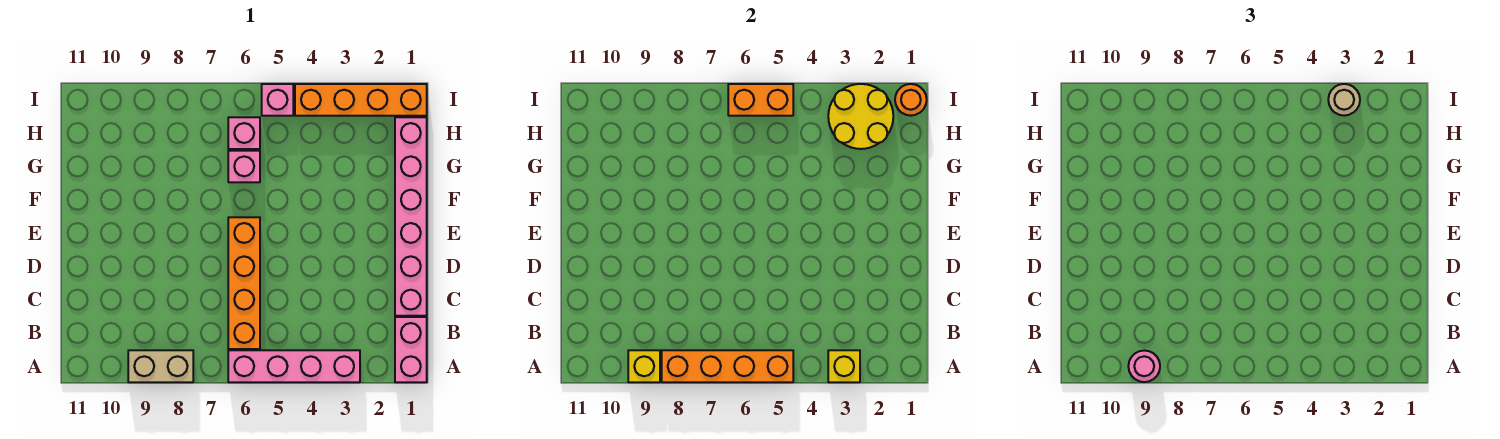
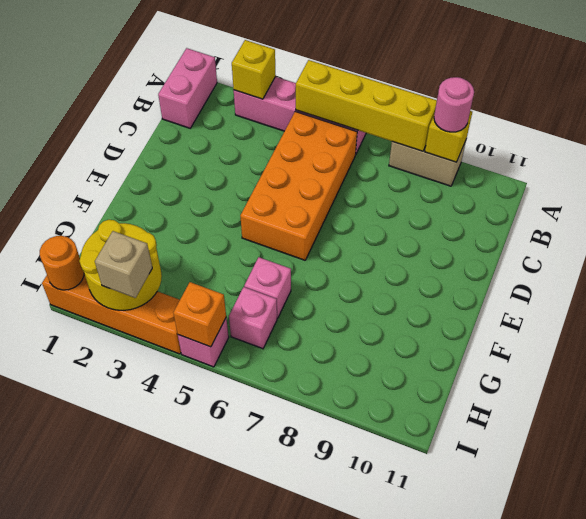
orange brick A5:A8 level 2 -> yellow brick A5:A8 level 2
orange brick B6:E6 level 1 -> orange brick B5:E6 level 1
pink brick C1:H1 level 1 -> none
tan round brick I3 level 3 -> tan brick I3 level 3
orange brick I5:I6 level 2 -> orange brick I5 level 2

